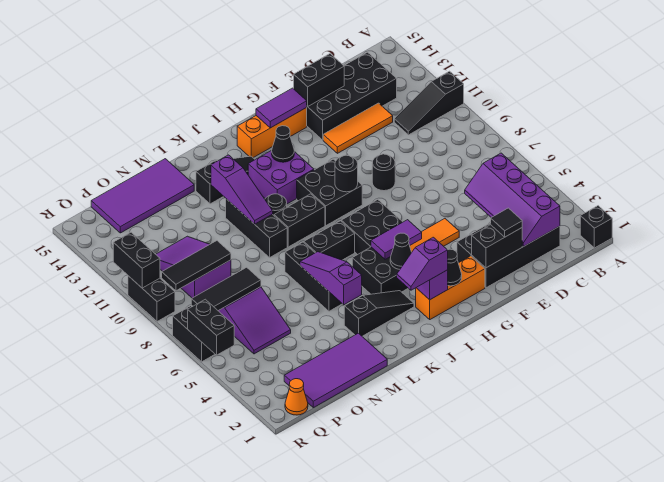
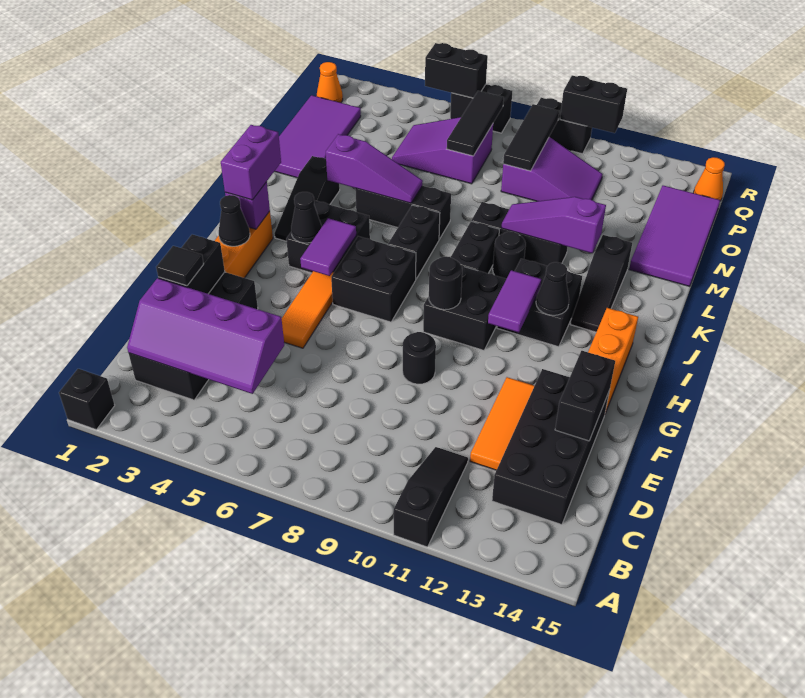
purple slope C2:D5 level 2 top C -> purple slope C2:D5 level 2 top D
purple tile G14:H14 level 2 -> purple tile H11:I11 level 2
purple slope I2:J2 level 3 top I -> purple brick I2:J2 level 3
purple brick I11:J12 level 1 -> black brick I11:J12 level 1
none -> orange cone Q15 level 1

